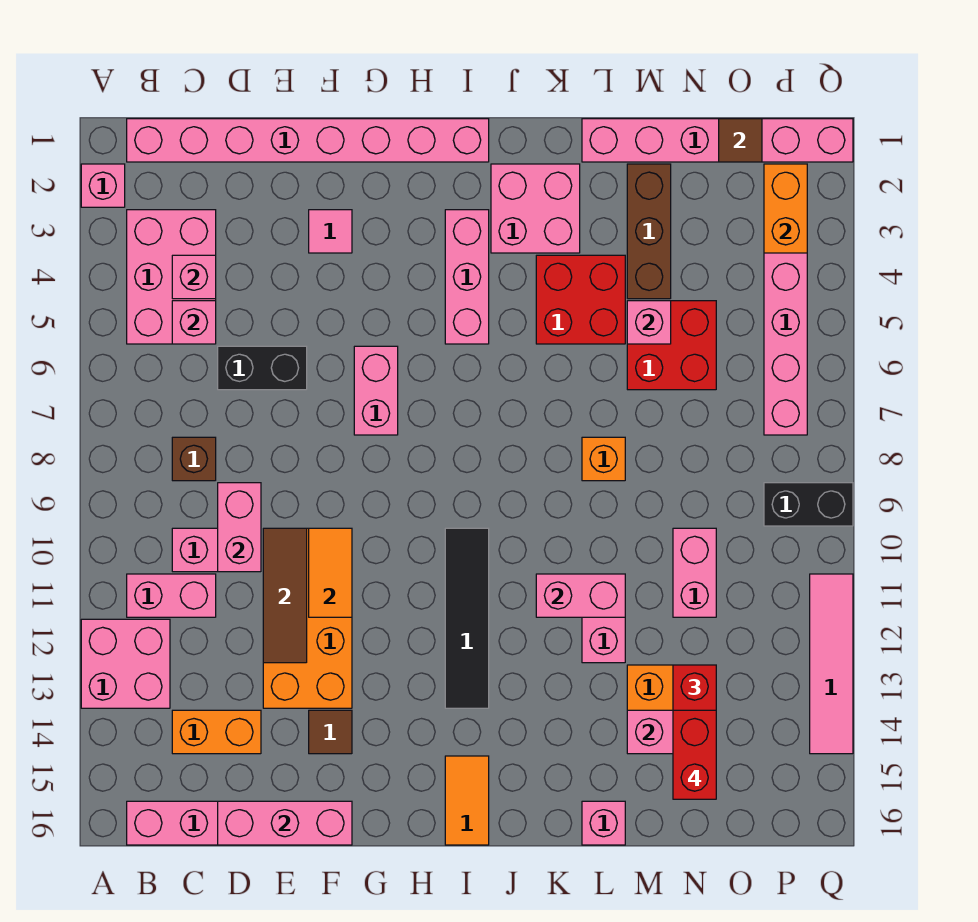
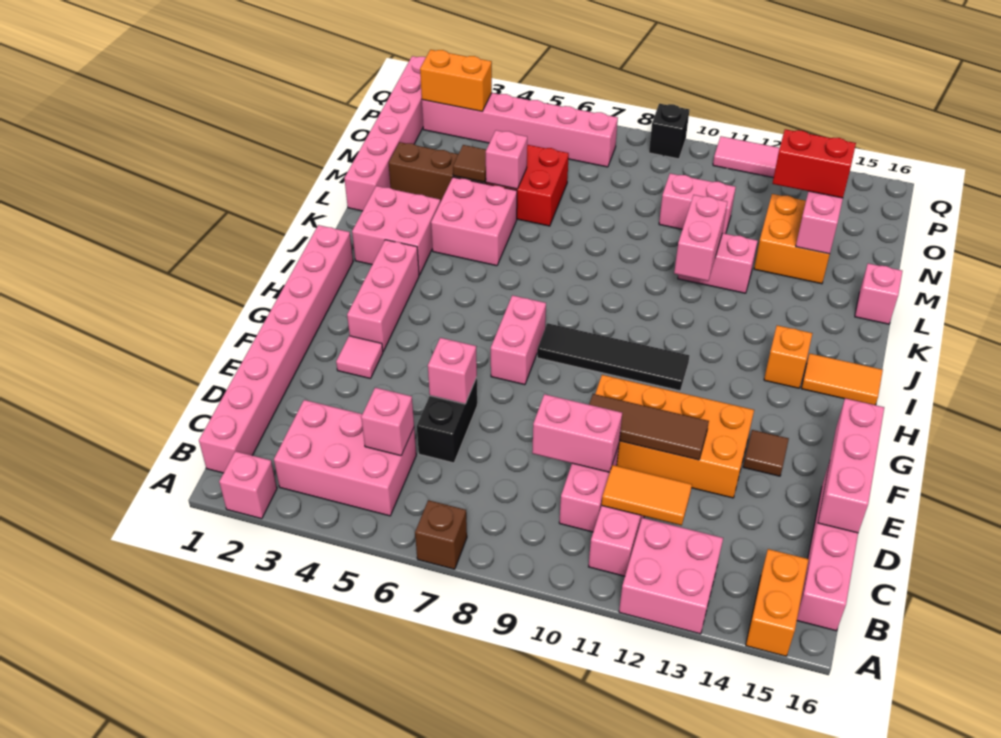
pink brick C4 level 2 -> pink brick E6 level 2
brown brick C8 level 1 -> brown brick A7 level 1
orange brick C14:D14 level 1 -> orange brick A15:B15 level 1
orange tile F10:F11 level 2 -> orange tile C11:C12 level 2
pink brick G6:G7 level 1 -> pink brick G7:H7 level 1
pink brick I3:I5 level 1 -> pink brick G3:I3 level 1
black tile I10:I13 level 1 -> black tile H8:H11 level 1
red brick K4:L5 level 1 -> pink brick K4:L5 level 1
orange brick L8 level 1 -> orange brick I14 level 1
red brick N14:N15 level 4 -> none
brown tile O1 level 2 -> brown tile M4 level 2
black brick P9:Q9 level 1 -> black brick Q9 level 1

